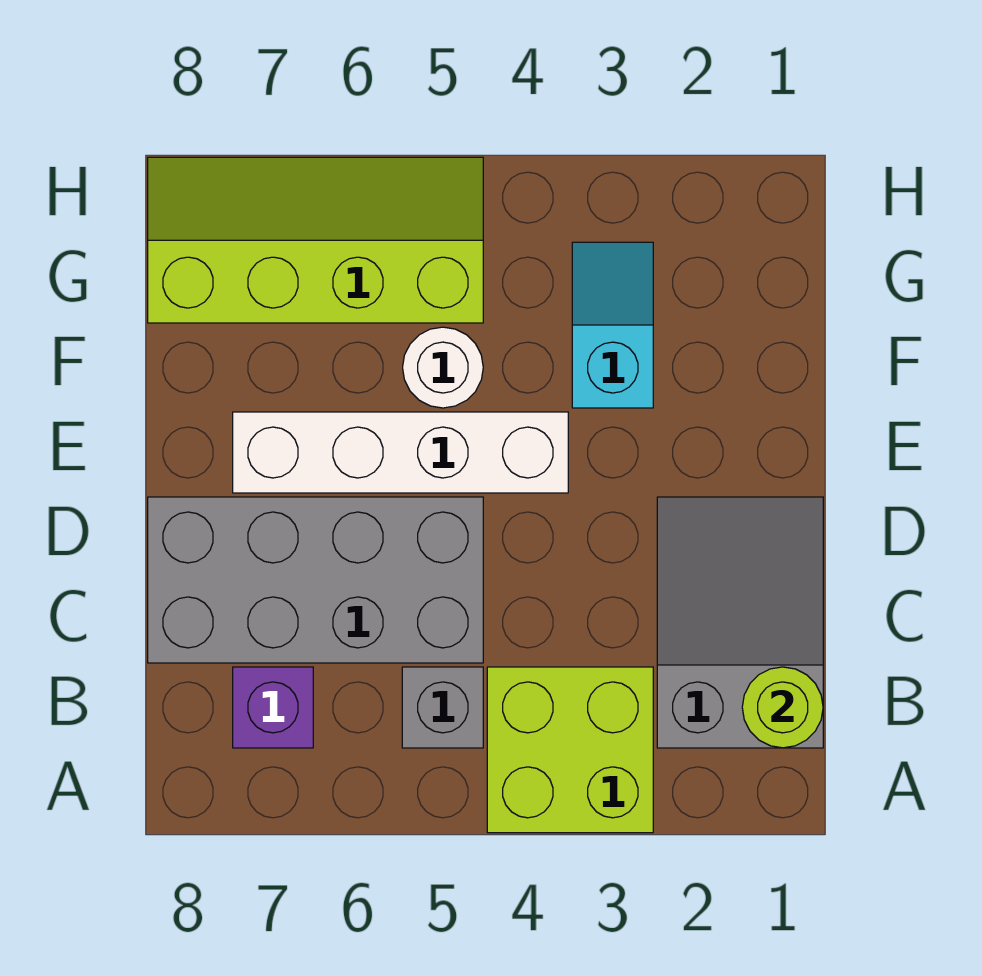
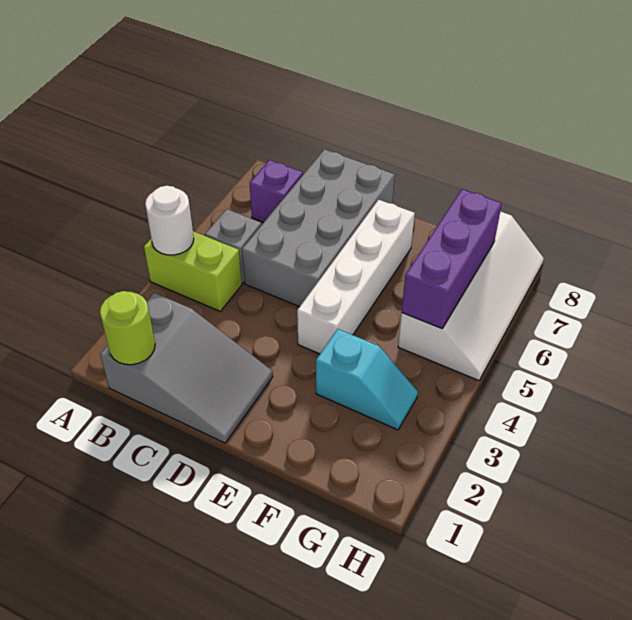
lime brick A3:B4 level 1 -> lime brick A4:B4 level 1
white round brick F5 level 1 -> white round brick A4 level 2
lime slope G5:H8 level 1 top G -> white slope G5:H8 level 1 top G
none -> purple brick G5:G7 level 2

